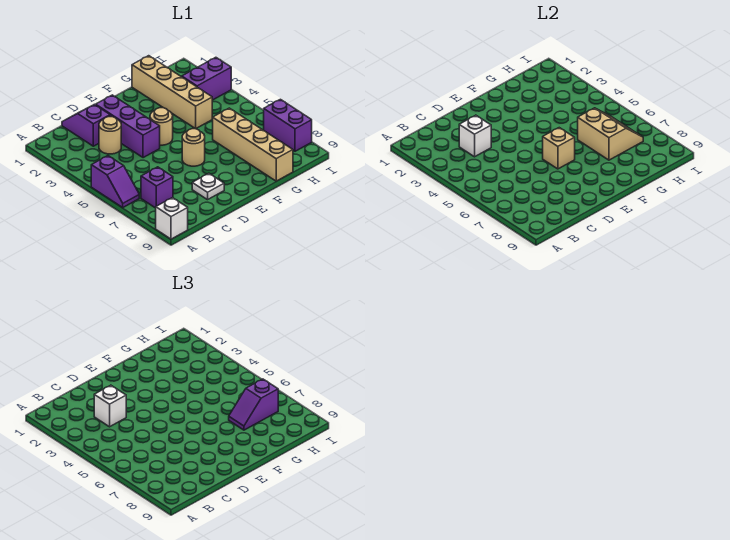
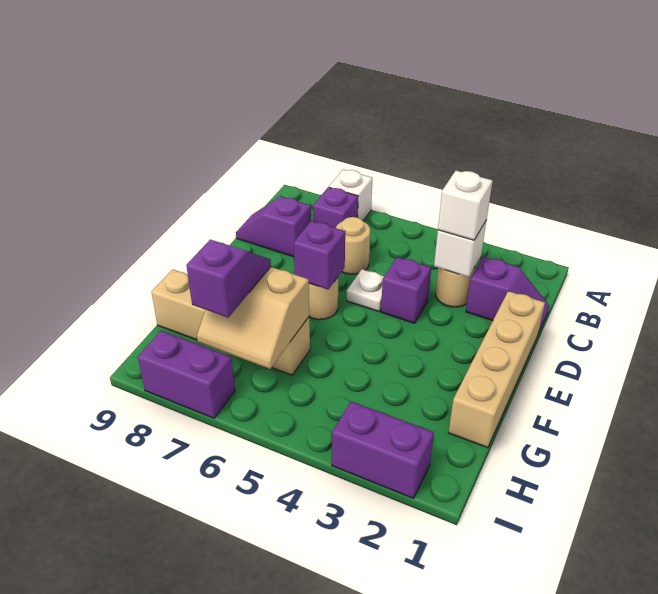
purple slope A5:A6 level 1 top 5 -> purple slope C8:C9 level 1 top 8
white brick A9 level 1 -> white brick A7 level 1
purple brick D2:D4 level 1 -> purple brick D4 level 1
white plate D8 level 1 -> white plate D5 level 1
tan round brick E4 level 1 -> tan round brick C6 level 1
tan brick E6 level 2 -> purple brick E6 level 2
tan brick G1:G4 level 1 -> tan brick D1:G1 level 1
purple brick H3:I3 level 1 -> purple brick I2:I3 level 1

